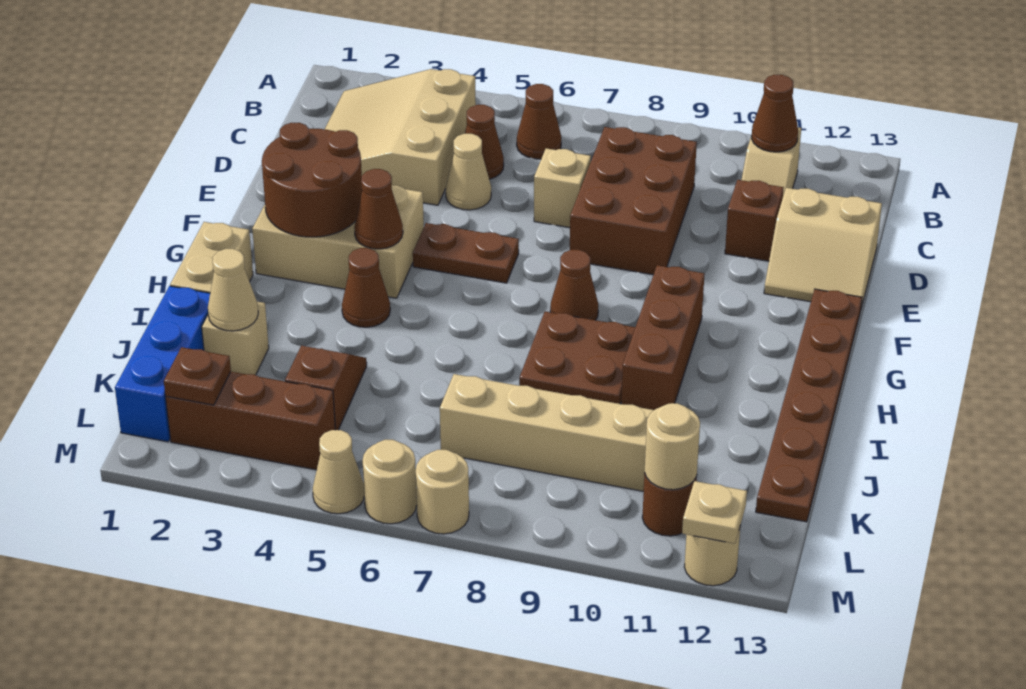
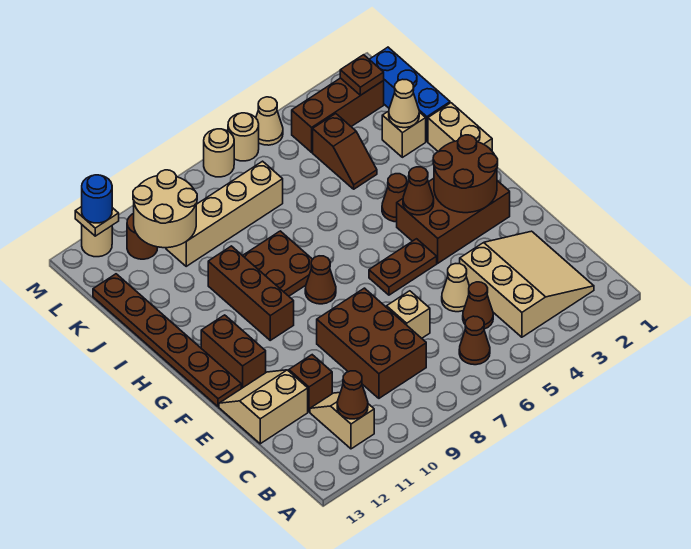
tan brick F2:G4 level 1 -> brown brick F2:G4 level 1
none -> brown brick F12:G12 level 1
tan round brick L11 level 2 -> tan round brick K10:L11 level 2
none -> blue round brick M12 level 3

